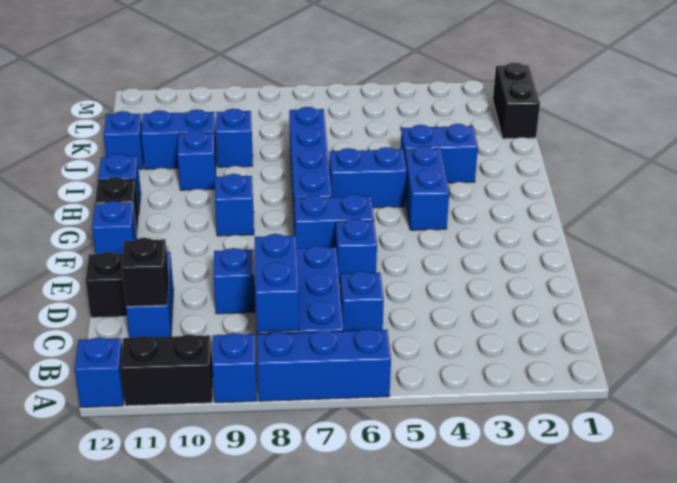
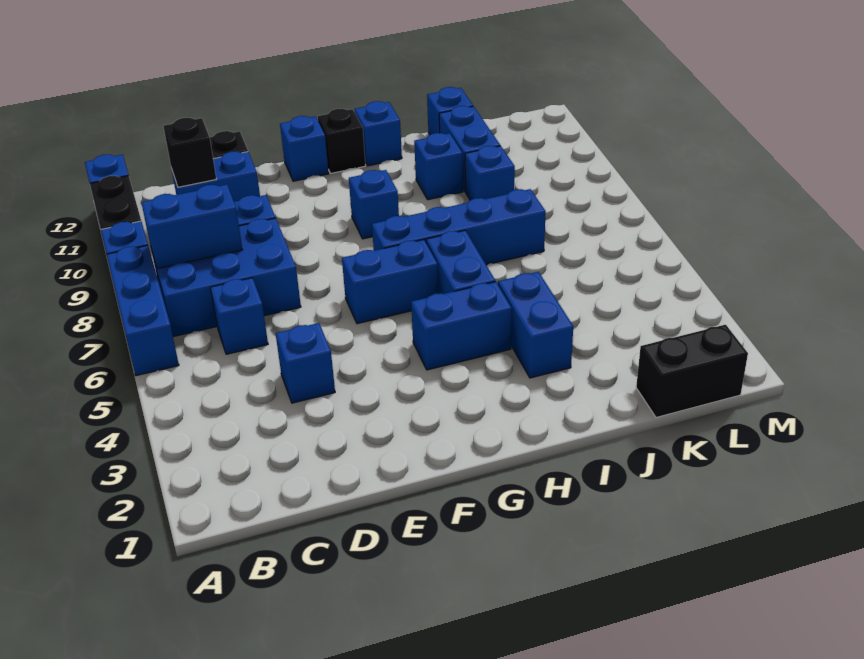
blue brick E6 level 1 -> blue brick D4 level 1
blue brick F6:F7 level 1 -> blue brick F6:G6 level 1

